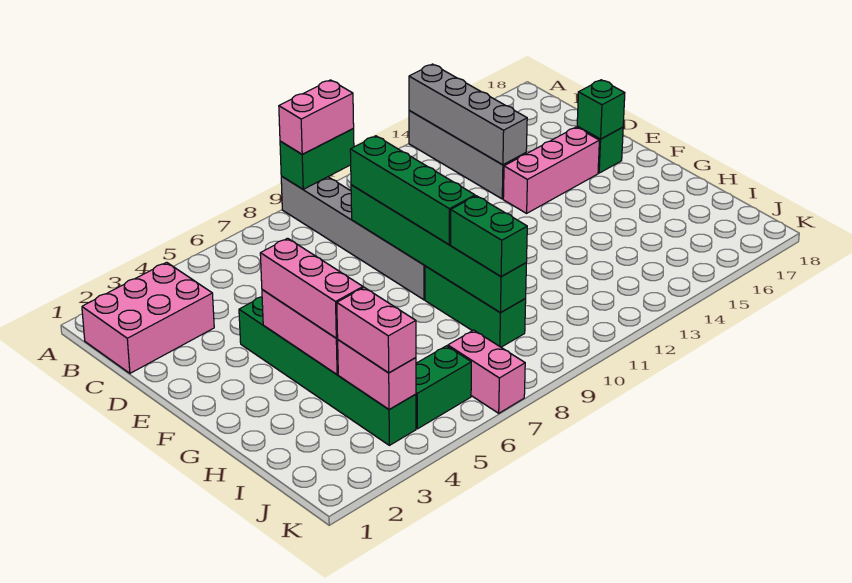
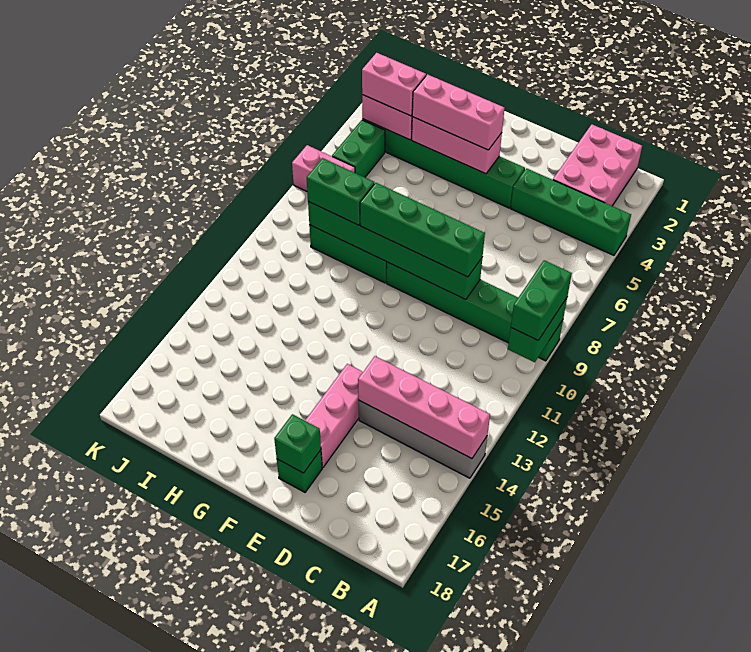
none -> green brick A4:D4 level 1
grey brick A9:F9 level 1 -> green brick A9:F9 level 1
pink brick A9:A10 level 3 -> green brick A9:A10 level 3
grey brick A14:D14 level 2 -> pink brick A14:D14 level 2

